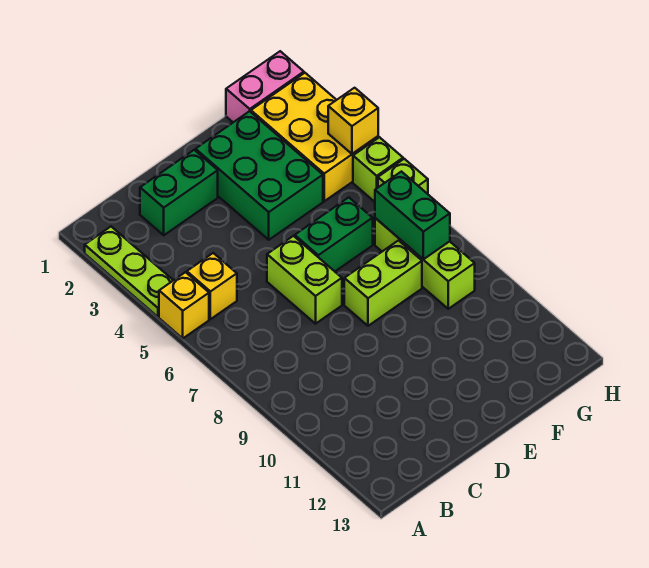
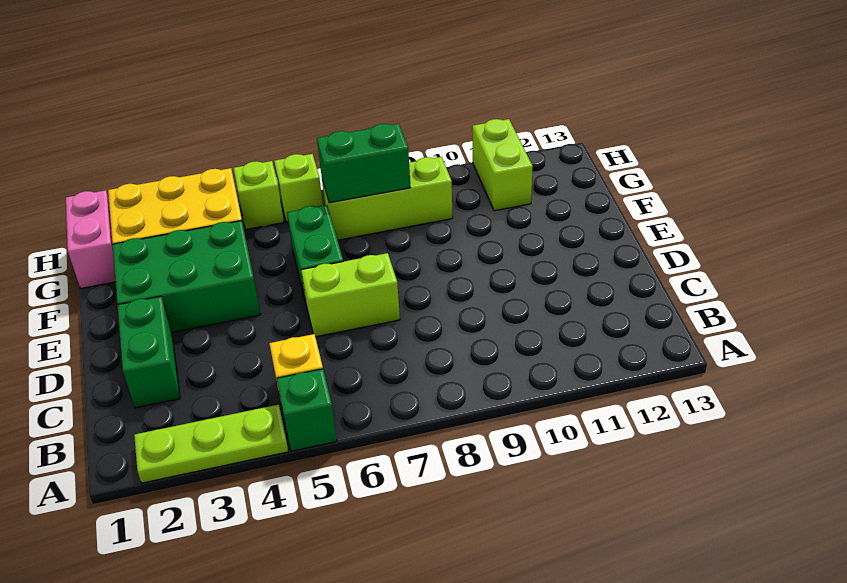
yellow brick A5 level 1 -> green brick A5 level 1
lime brick E8:F8 level 1 -> lime brick G11:H11 level 1
yellow brick H4 level 2 -> none

